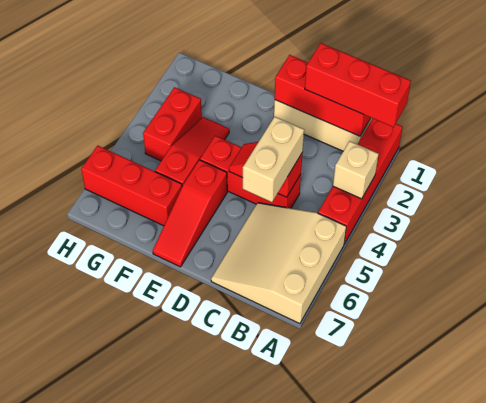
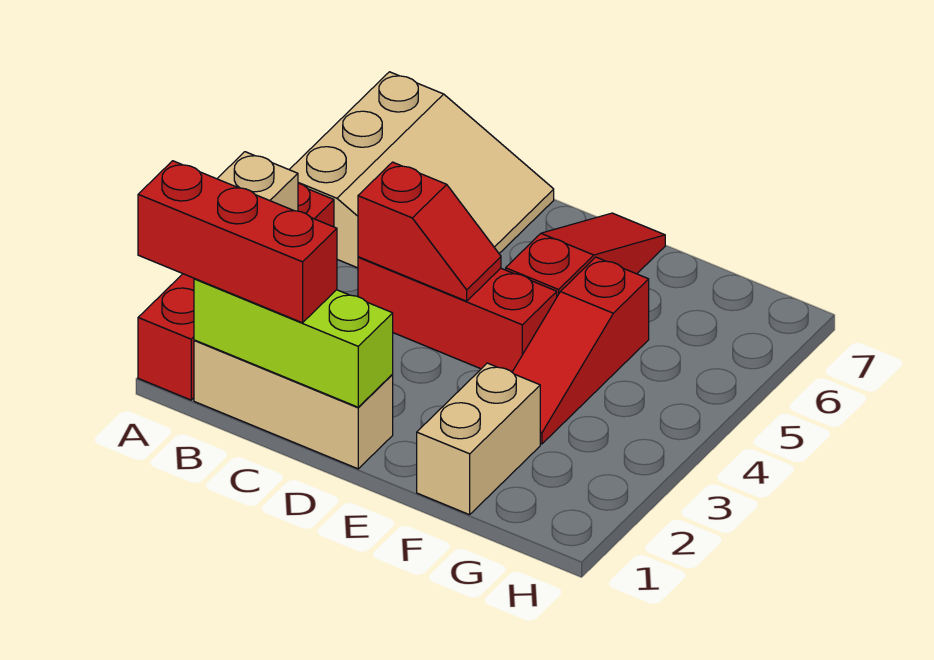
red brick B1:D1 level 2 -> lime brick B1:D1 level 2
tan brick C4:C5 level 3 -> tan brick F1:F2 level 1
red brick F6:H6 level 1 -> none
red brick G3:G4 level 1 -> none

